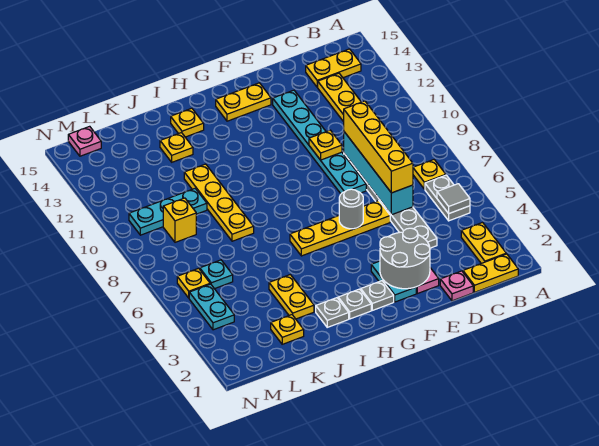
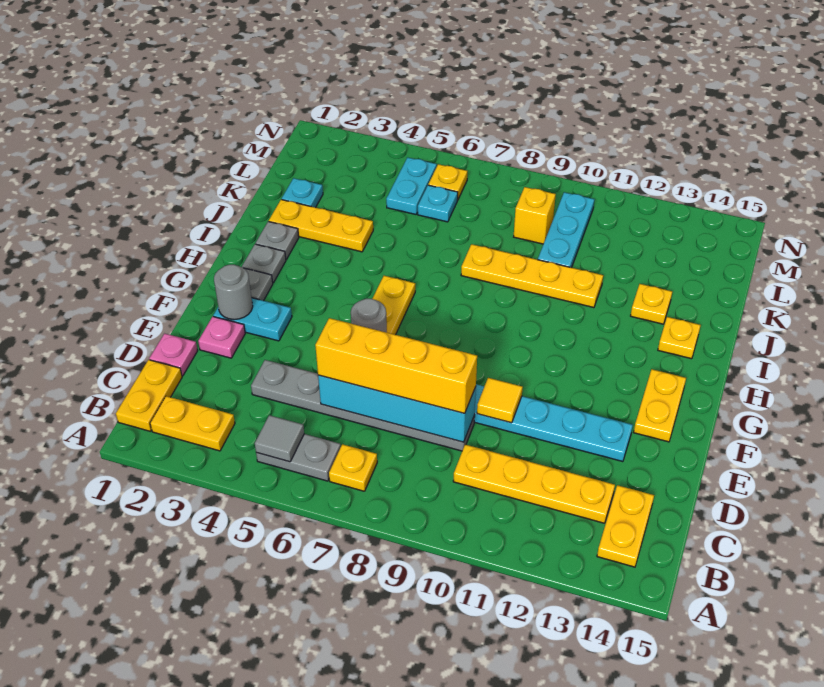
grey round brick E2:F3 level 2 -> grey round brick F2 level 2
yellow plate E10 level 2 -> yellow tile E10 level 2
yellow plate J3:J4 level 1 -> yellow plate J2:J4 level 1
yellow plate K2 level 1 -> cyan plate K2 level 1
cyan plate M4:M5 level 1 -> cyan plate L5:M5 level 1
pink plate M15 level 1 -> none

